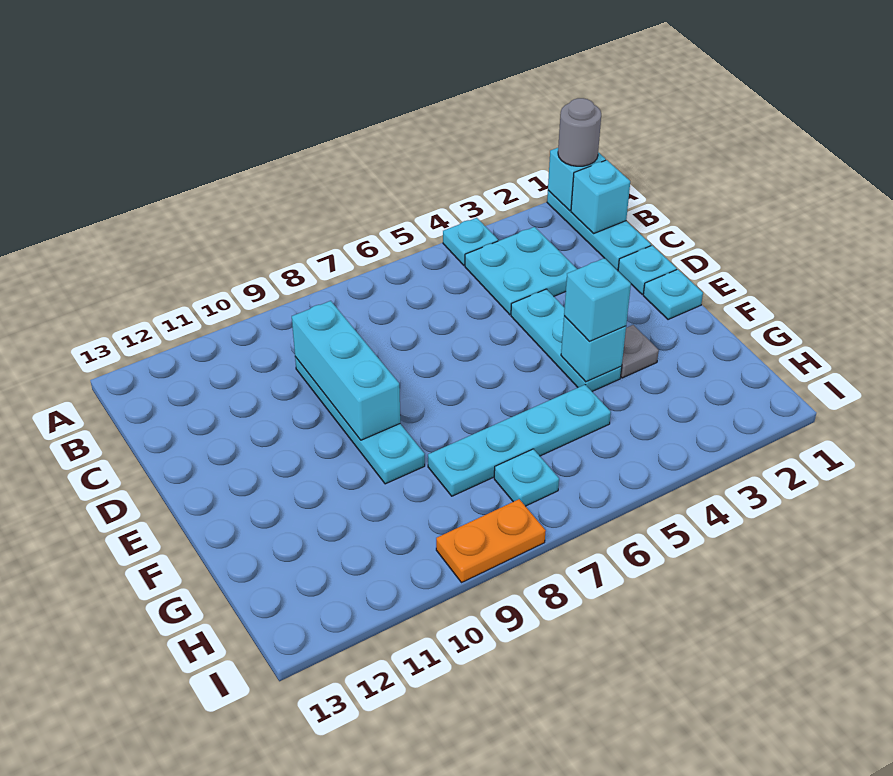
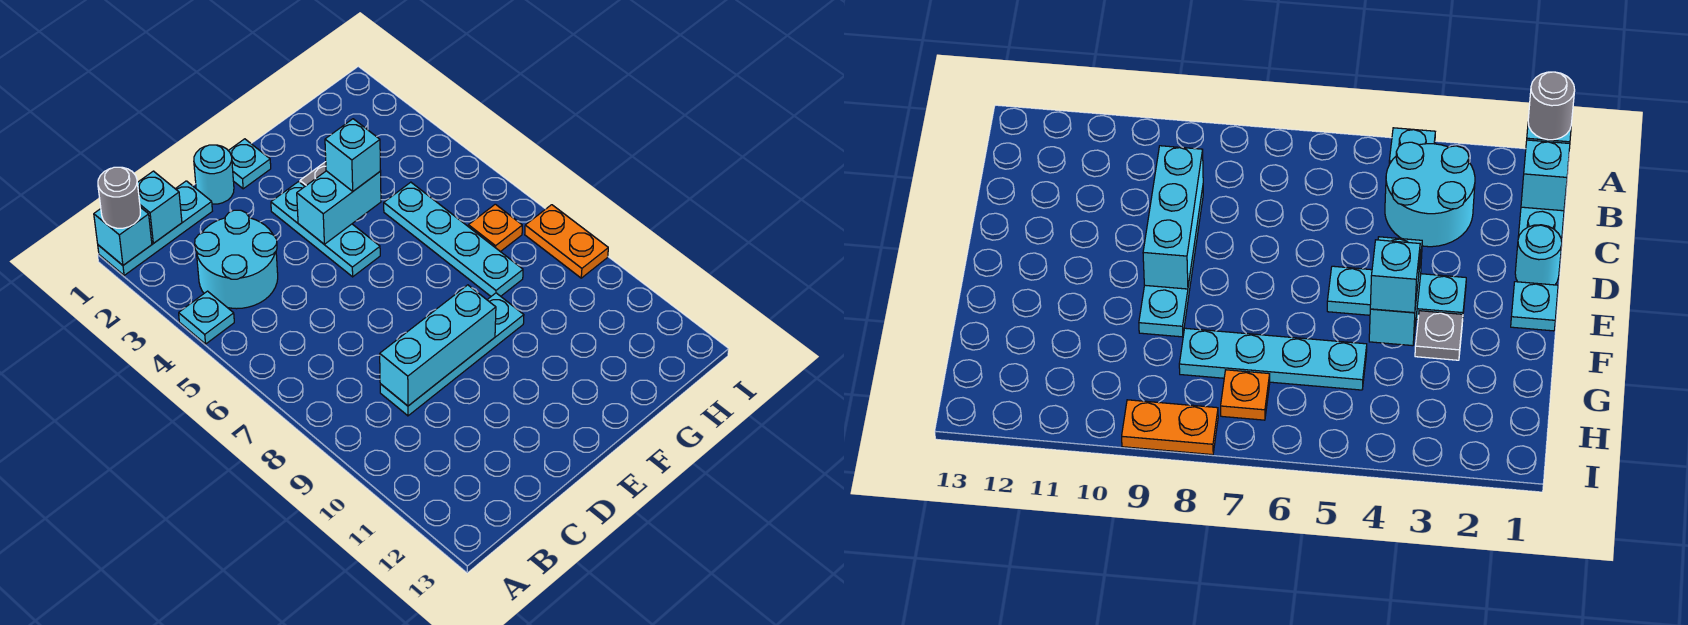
cyan plate B3:C4 level 1 -> cyan round brick B3:C4 level 1
cyan plate D1 level 1 -> cyan round brick D1 level 1
cyan plate D4:F4 level 1 -> cyan plate E3:E5 level 1
cyan brick F4 level 2 -> cyan brick E4:F4 level 2
cyan plate H7 level 1 -> orange plate H7 level 1

